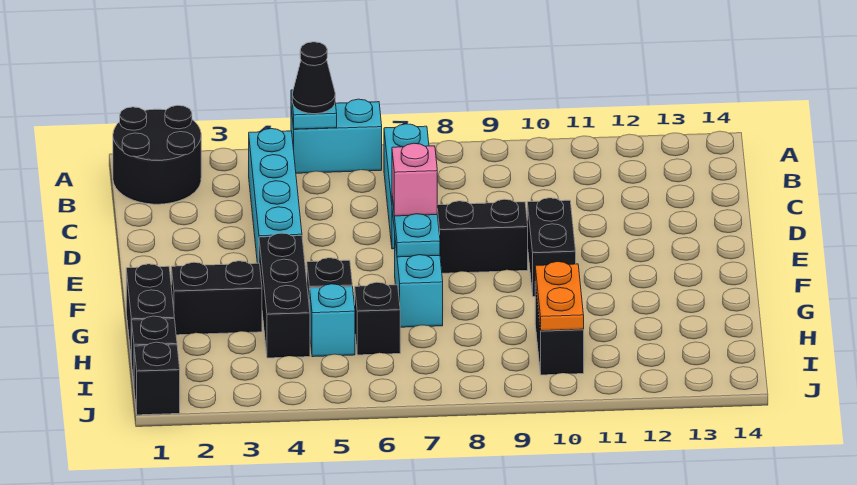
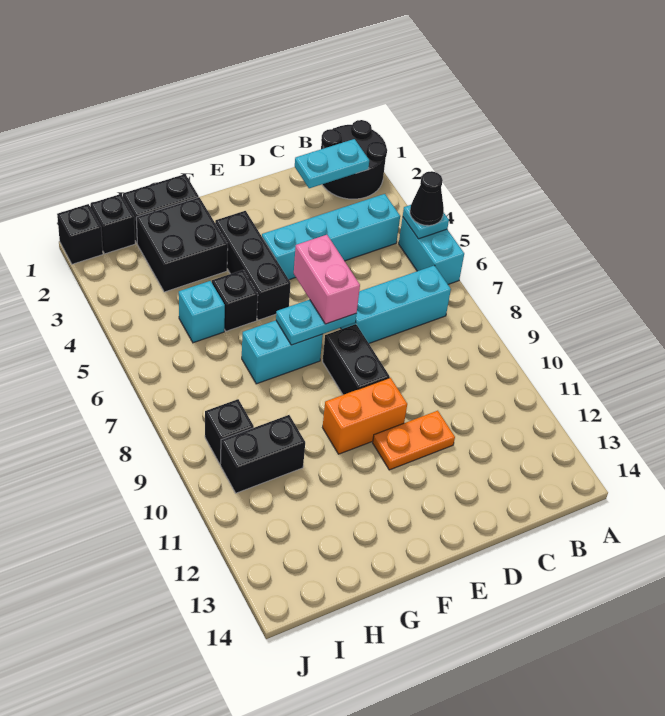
none -> cyan plate B2:C2 level 2
pink brick E7 level 3 -> pink brick E6:E7 level 3
black brick E10:F10 level 1 -> orange brick E10:F10 level 1
black brick F4:H4 level 1 -> black brick F3:F5 level 1
black brick G2:G3 level 1 -> black brick G2:H3 level 1
black brick H6 level 1 -> black brick I9 level 1
orange plate H10:I10 level 2 -> orange plate D11:E11 level 1

